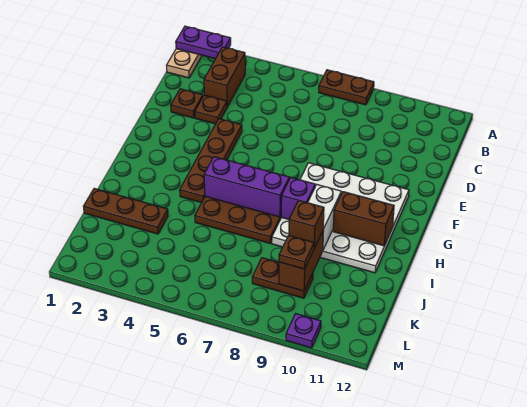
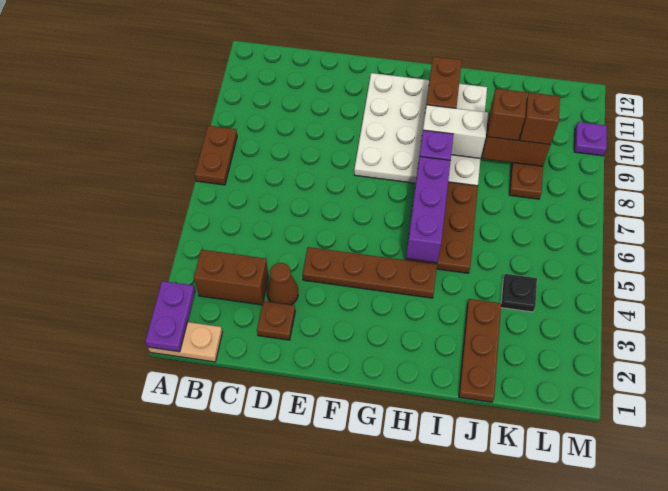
brown plate D3 level 1 -> brown cone D3 level 1
none -> black plate K4 level 1
brown plate K9 level 3 -> brown brick K9 level 3

